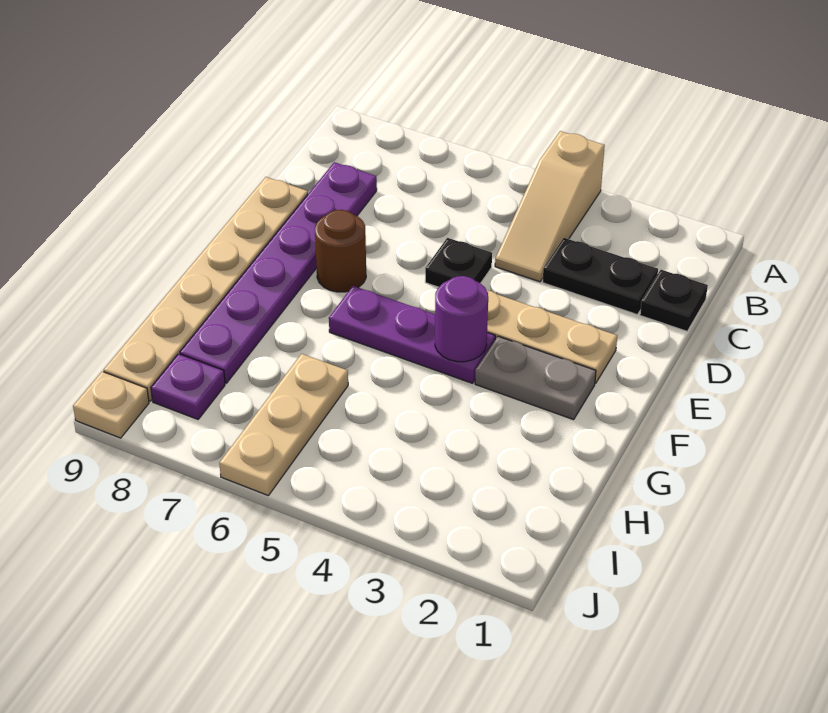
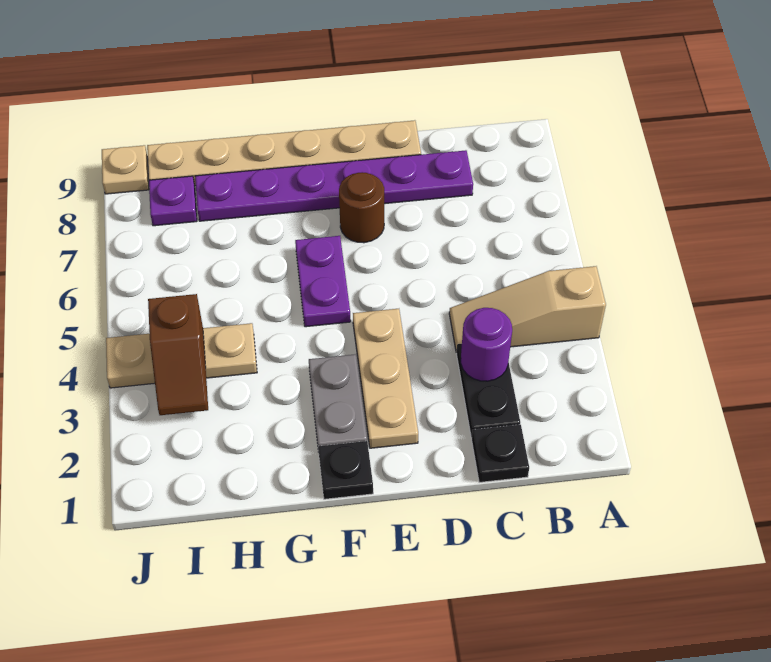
black plate D5 level 1 -> black plate F1 level 1
purple plate F4:F6 level 1 -> purple plate F5:F6 level 1
purple round brick F4 level 2 -> purple round brick C3 level 2
tan plate H6:J6 level 1 -> tan plate H4:J4 level 1
none -> brown slope I3:I4 level 2 top 4

